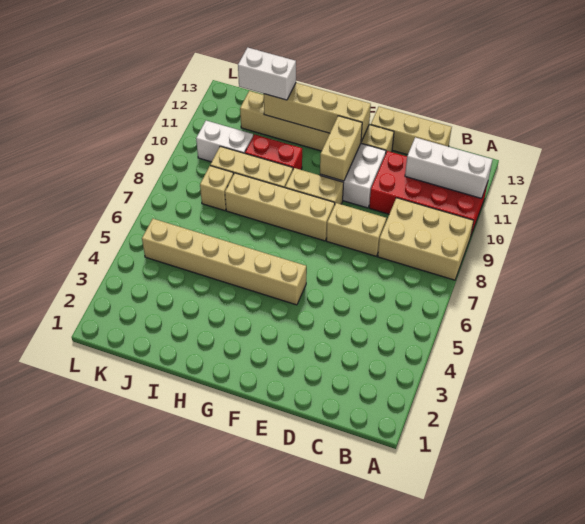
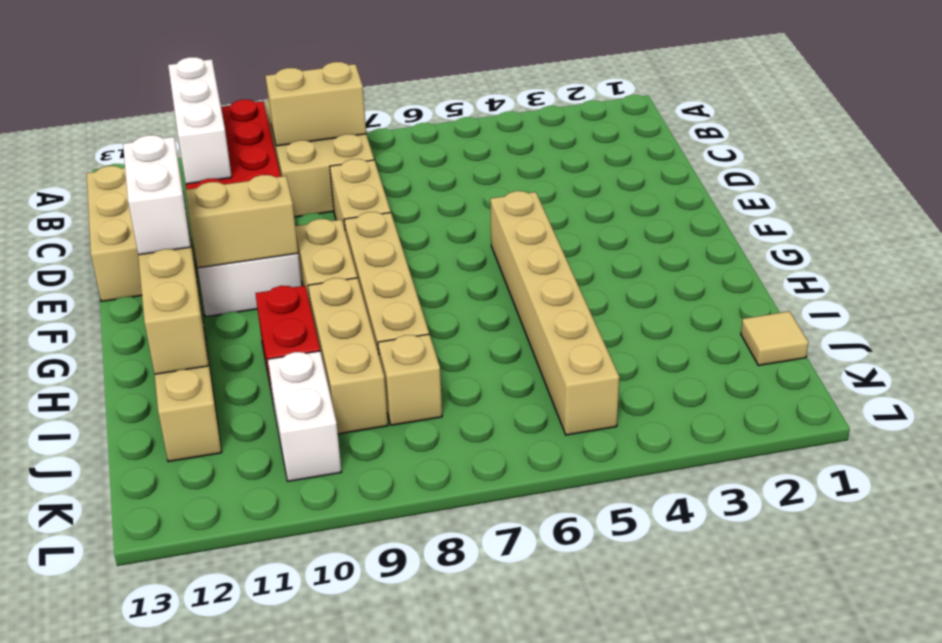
none -> tan brick B8:B9 level 2
white brick I12:J12 level 3 -> white brick F12:G12 level 3
none -> tan tile J1 level 1

